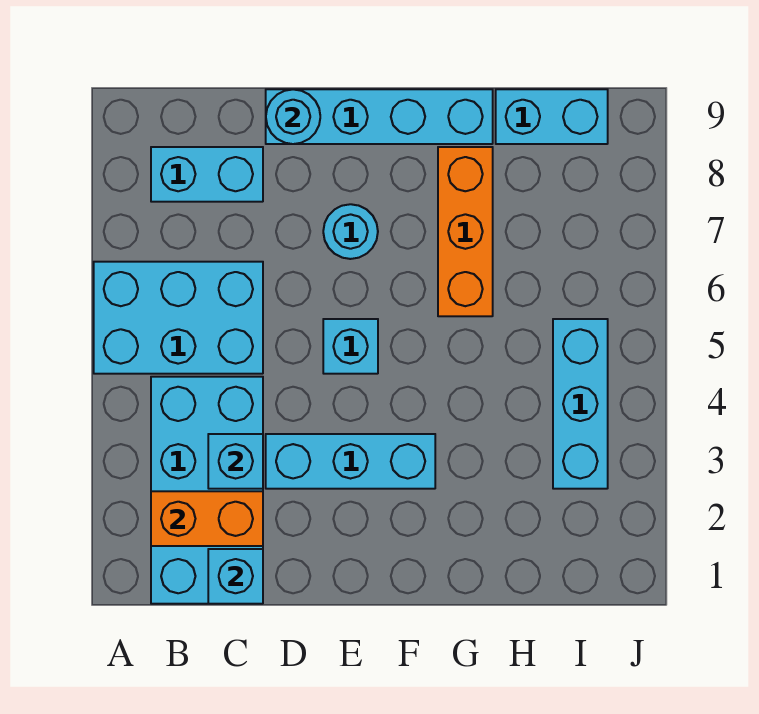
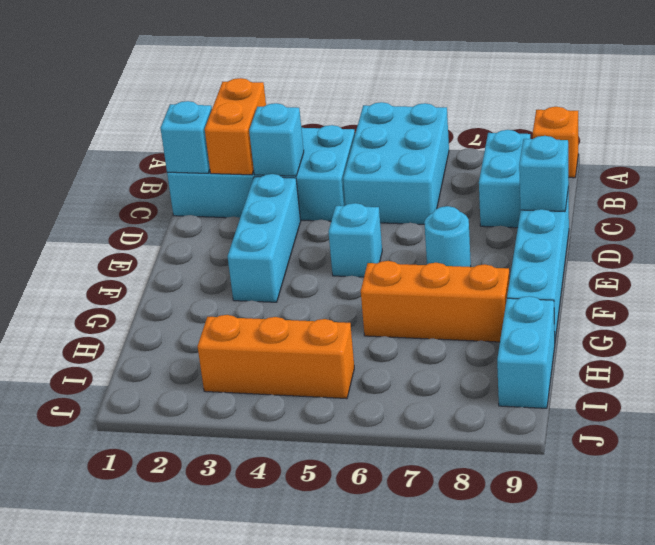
none -> orange brick A9 level 1
cyan round brick D9 level 2 -> cyan brick D9 level 2
cyan brick I3:I5 level 1 -> orange brick I3:I5 level 1

